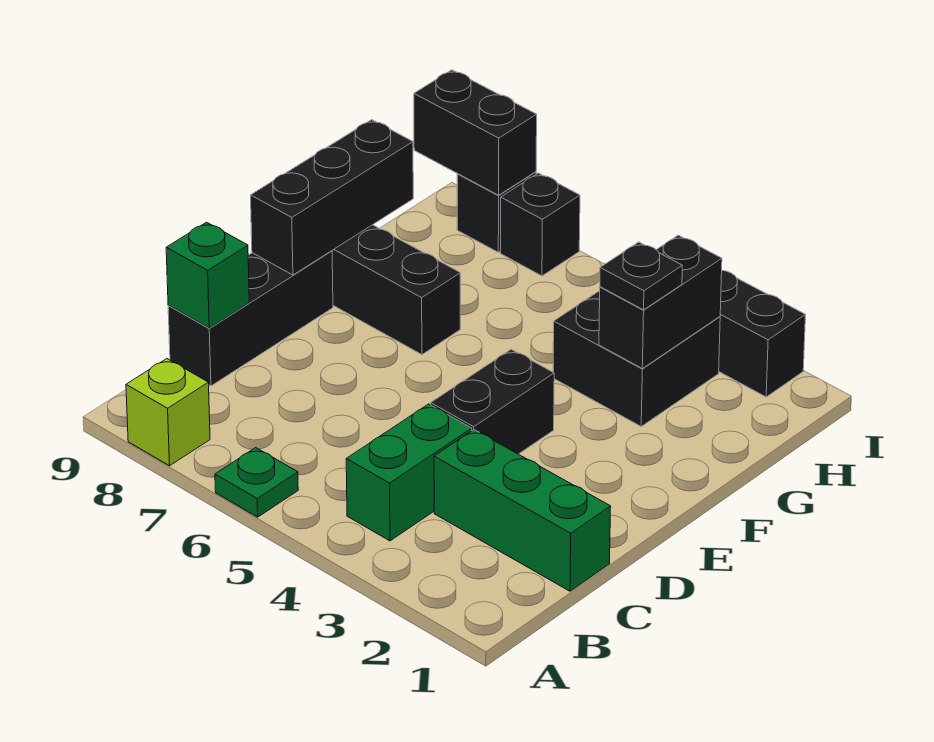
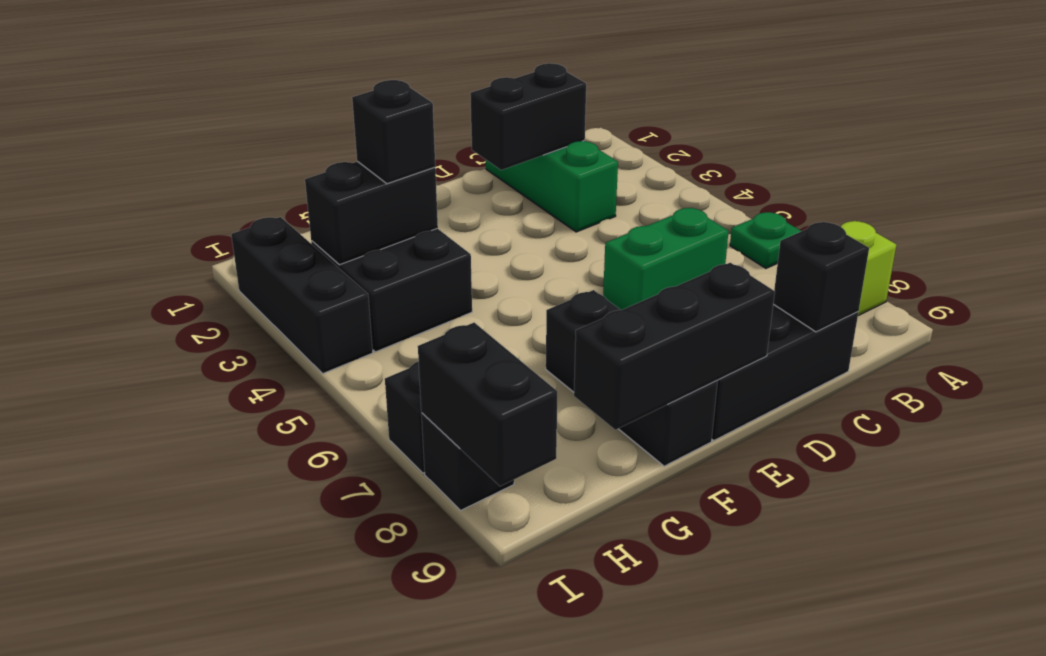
green brick B4:C4 level 1 -> green brick C6:D6 level 1
green brick C9 level 2 -> black brick C9 level 2
black brick D4:E4 level 1 -> black brick C2:D2 level 2
black plate G3 level 3 -> black brick G3 level 3

